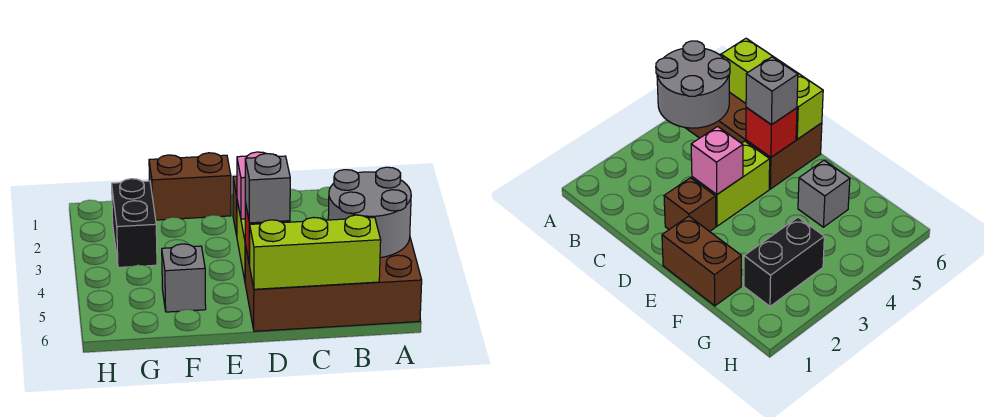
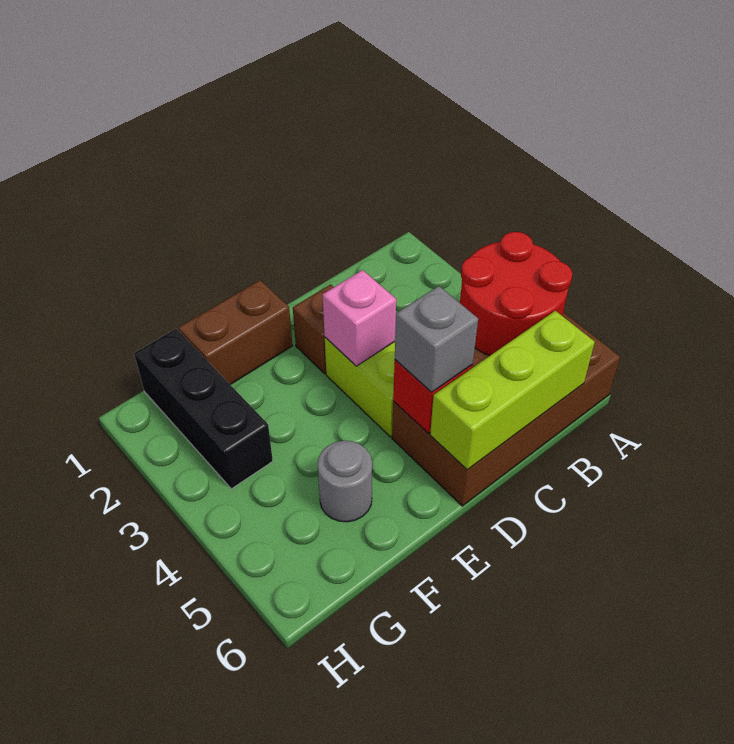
grey round brick A4:B5 level 2 -> red round brick A4:B5 level 2
grey brick F5 level 1 -> grey round brick F5 level 1
black brick G2:G3 level 1 -> black brick G1:G3 level 1

